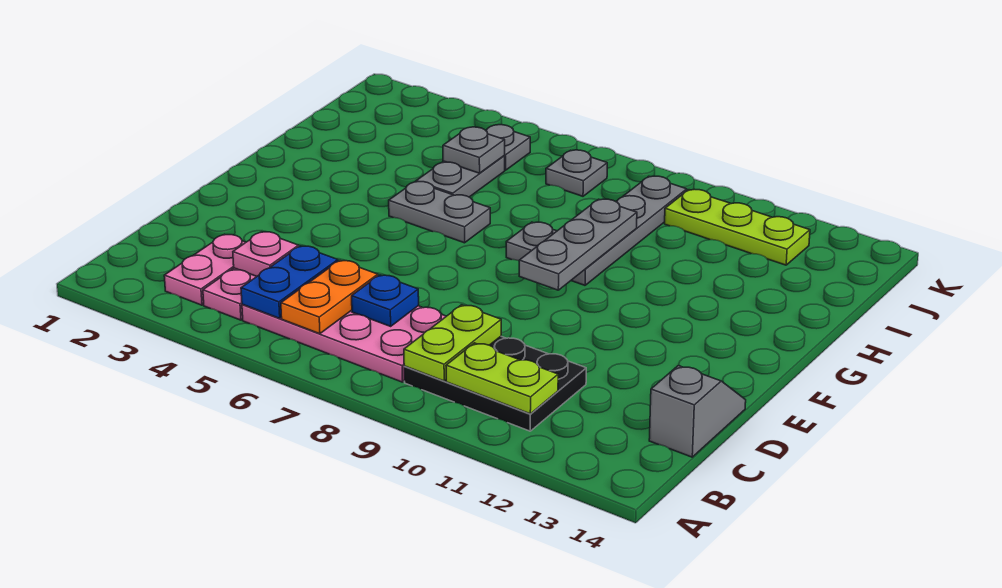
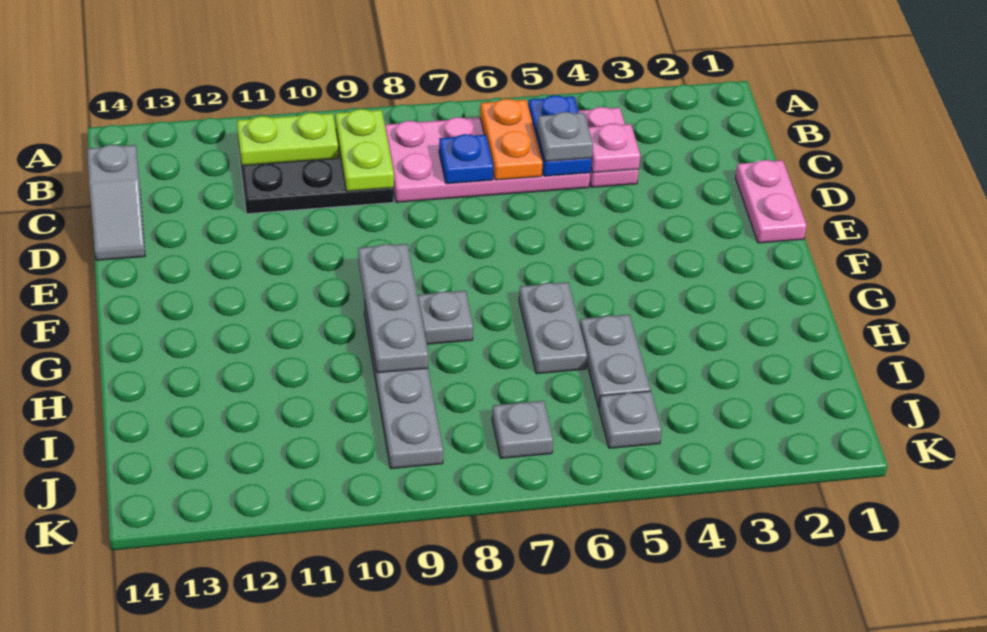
pink plate B3:C3 level 1 -> pink plate D1:E1 level 1
grey plate G5:G6 level 1 -> grey plate G6:H6 level 1
grey plate I5 level 2 -> grey plate C5 level 3
lime plate J10:J12 level 1 -> none

